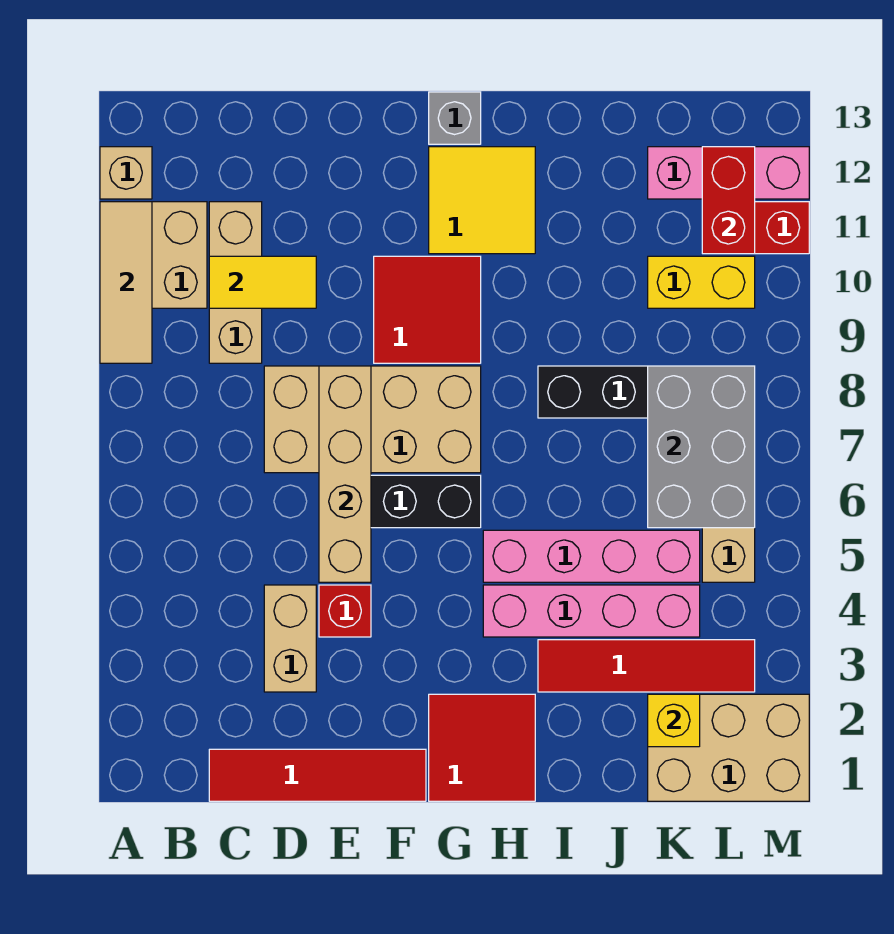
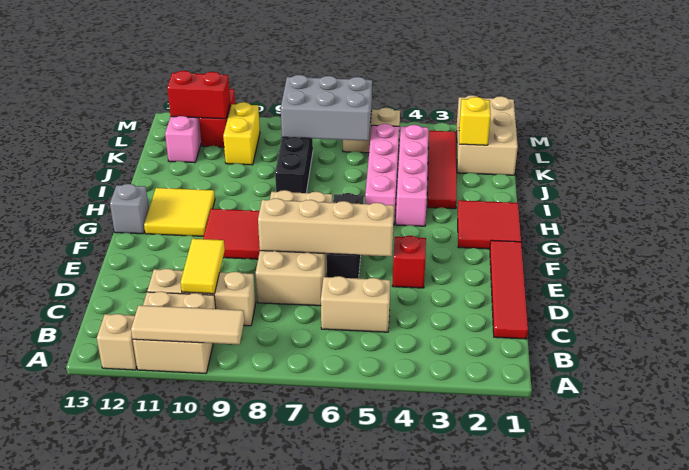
tan brick D3:D4 level 1 -> tan brick C5:C6 level 1

